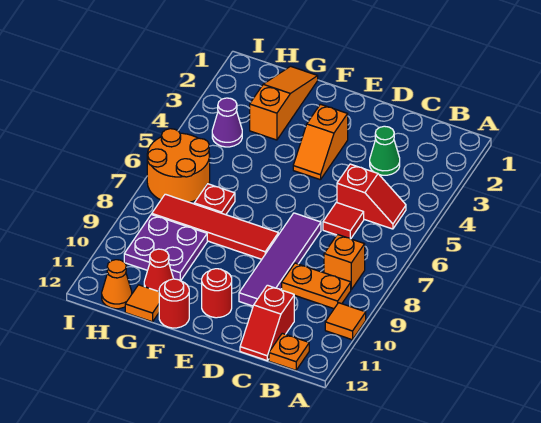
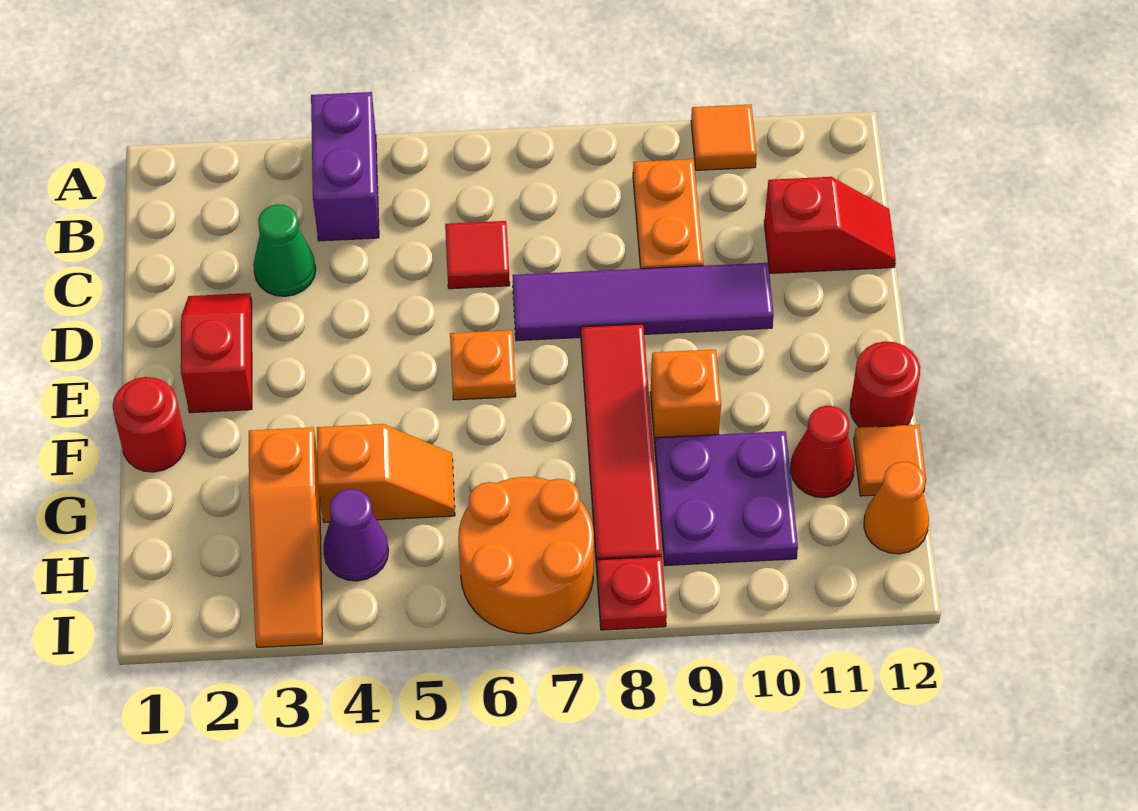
none -> purple brick A4:B4 level 1
red slope B5:C5 level 1 top C -> red slope D2:E2 level 1 top E
orange brick B8 level 1 -> orange brick F9 level 1
orange plate B12 level 1 -> orange plate E6 level 1
orange slope E3:E4 level 1 top 3 -> orange slope G4:G5 level 1 top 4
red round brick E11 level 1 -> red round brick F1 level 1
orange slope G1:G3 level 1 top 3 -> orange slope G3:I3 level 1 top G
red plate G7 level 1 -> red plate I8 level 1

